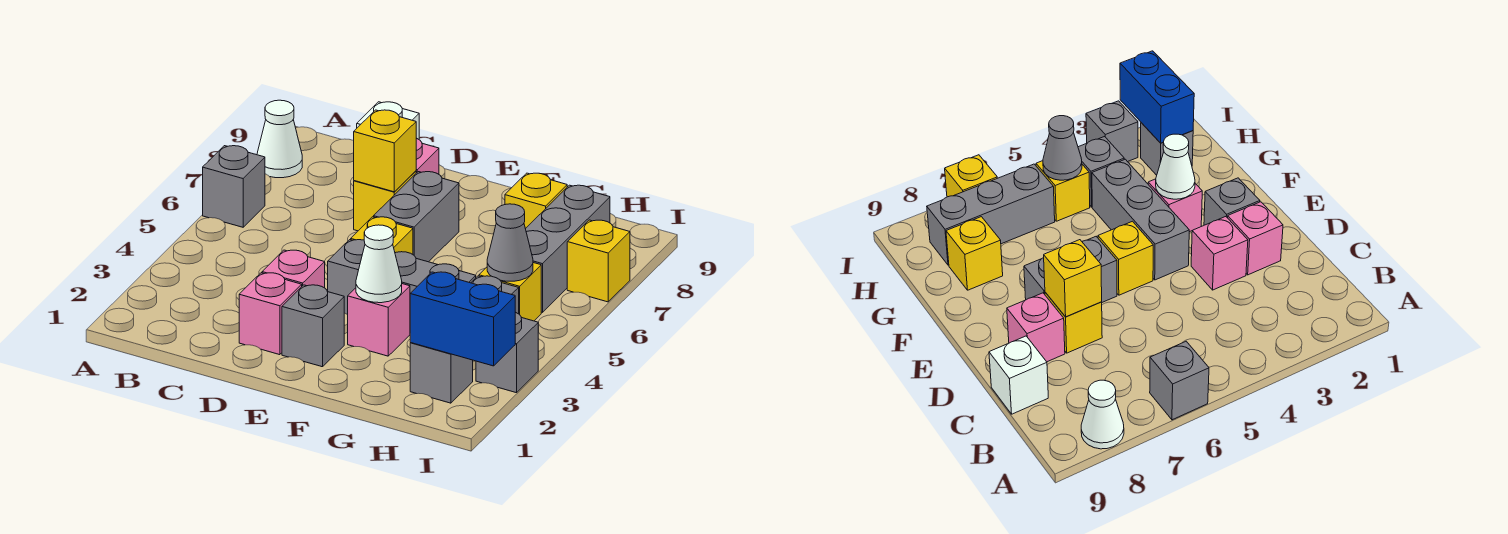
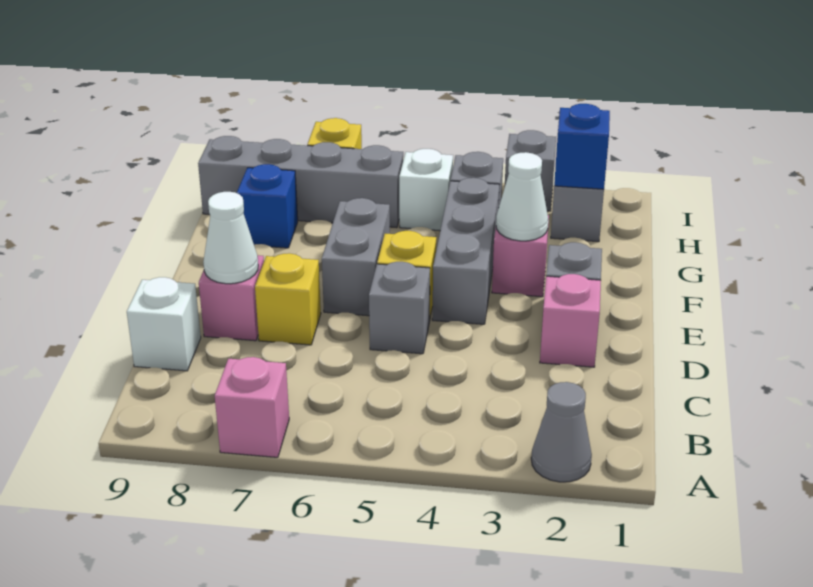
grey brick A6 level 1 -> grey brick D5 level 1
white cone A8 level 1 -> white cone D8 level 2
pink brick D3 level 1 -> pink brick A7 level 1
yellow brick D7 level 2 -> none
grey brick E6:E7 level 1 -> grey brick E6:F6 level 1
yellow brick G8 level 1 -> blue brick G8 level 1
blue brick H2:I2 level 2 -> blue brick H2 level 2
yellow brick H5 level 1 -> white brick H5 level 1
grey cone H5 level 2 -> grey cone A2 level 1
grey brick H6:H8 level 1 -> grey brick H6:H9 level 1

